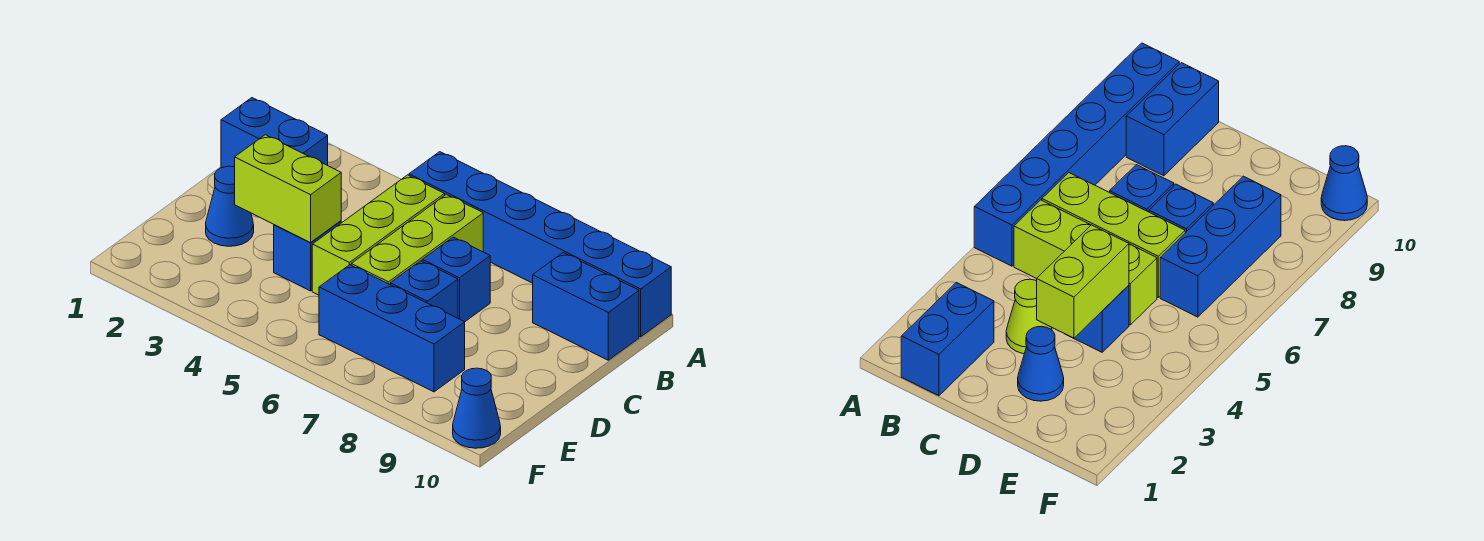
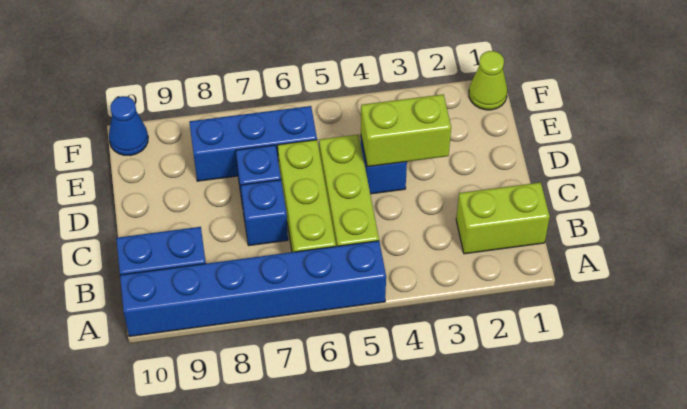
blue brick B1:B2 level 1 -> lime brick B1:B2 level 1
lime cone C3 level 1 -> lime cone F1 level 1
blue cone D2 level 1 -> none

